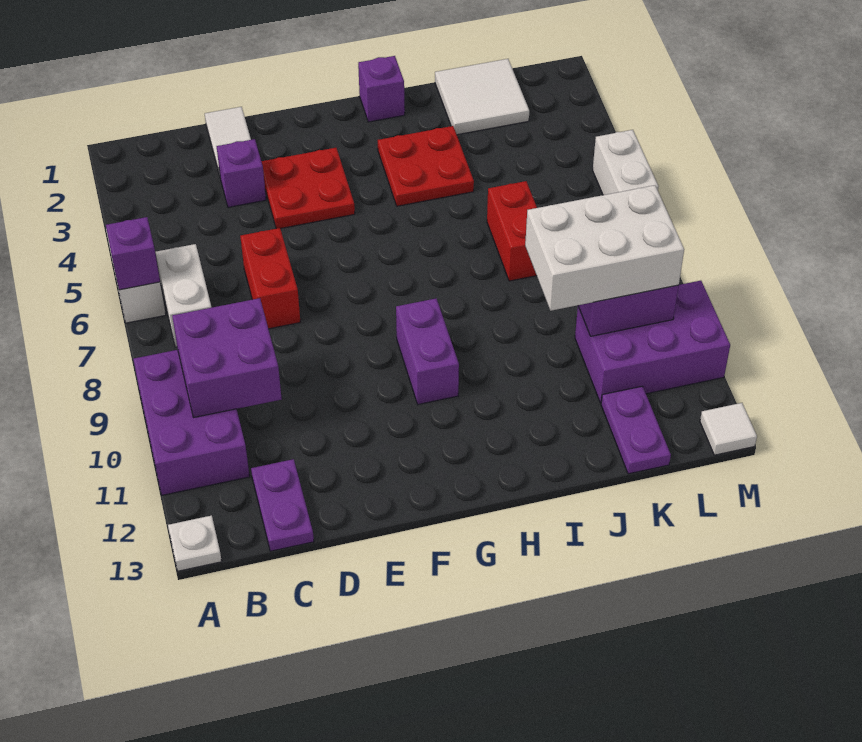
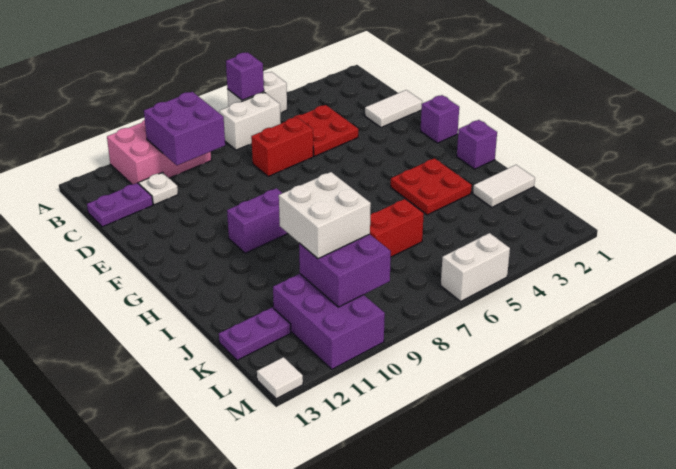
purple brick A9:B11 level 1 -> pink brick A9:B11 level 1
white plate A13 level 1 -> white plate C11 level 1
purple brick D3 level 1 -> purple brick F1 level 1
red plate E3:F4 level 1 -> red plate C4:D5 level 1
white tile J1:K2 level 1 -> white tile J1:J2 level 1
white brick J9:L10 level 3 -> white brick J9:K10 level 3

